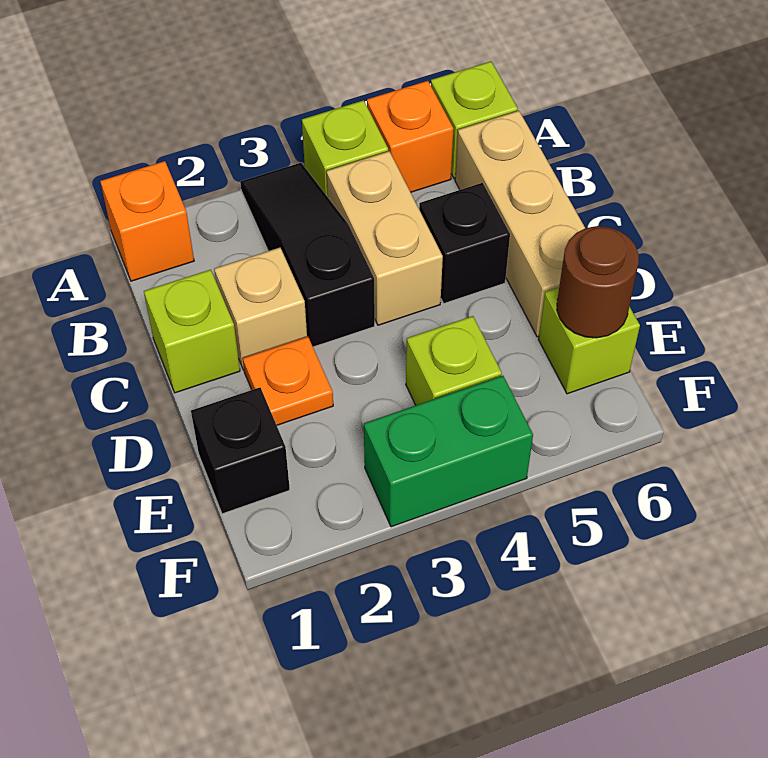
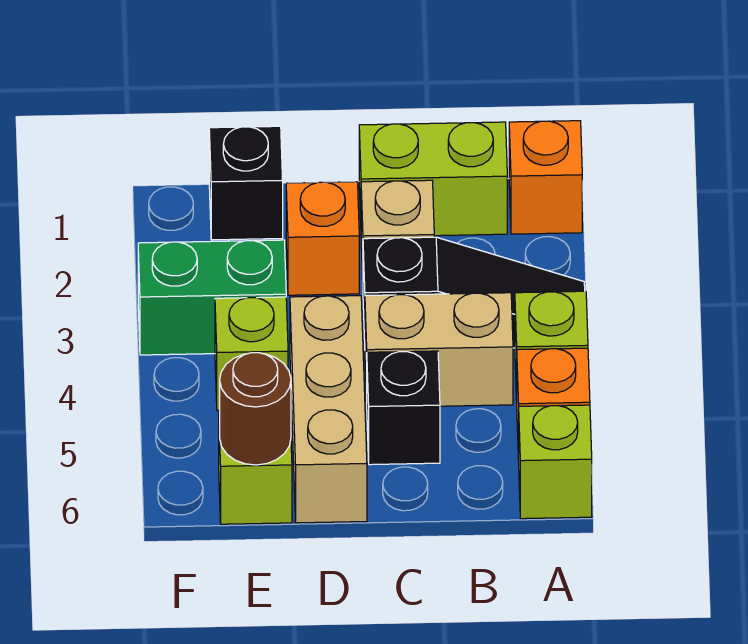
tan brick B6:D6 level 1 -> tan brick D4:D6 level 1
lime brick C1 level 1 -> lime brick B1:C1 level 1
orange plate D2 level 1 -> orange brick D2 level 1
green brick F3:F4 level 1 -> green brick E3:F3 level 1

